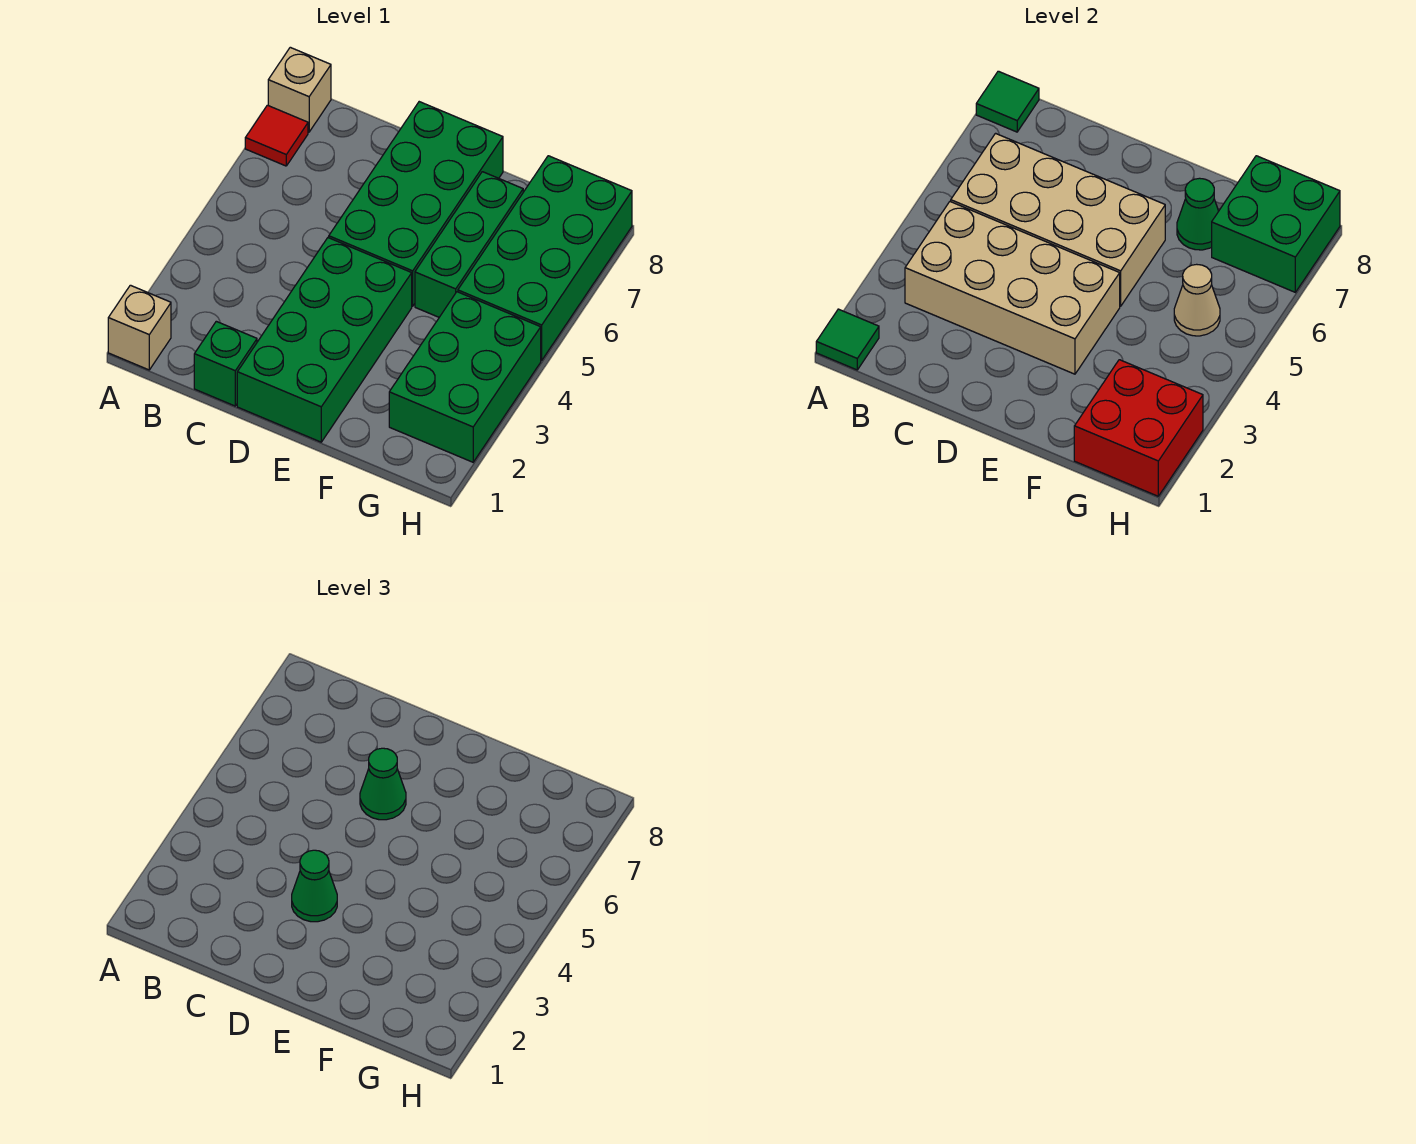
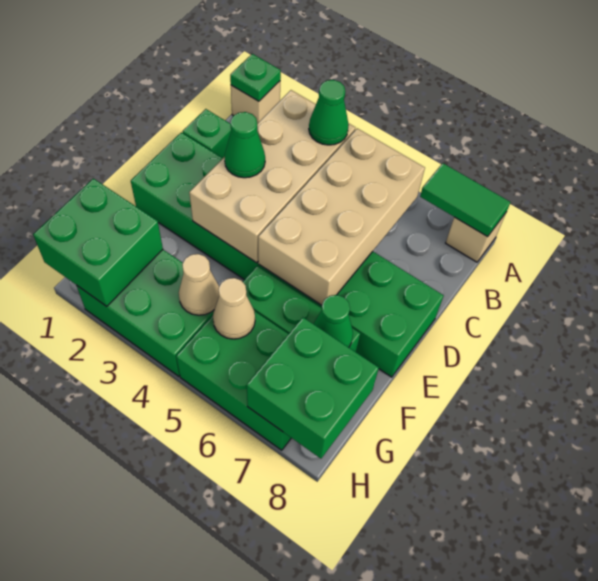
green tile A1 level 2 -> green plate A1 level 2
red tile A7 level 1 -> none
green tile A8 level 2 -> green tile A7:A8 level 2
green cone D6 level 3 -> green cone B4 level 3
red brick G1:H2 level 2 -> green brick G1:H2 level 2
none -> tan cone G4 level 2
green brick G5:H8 level 1 -> green brick G5:H7 level 1

